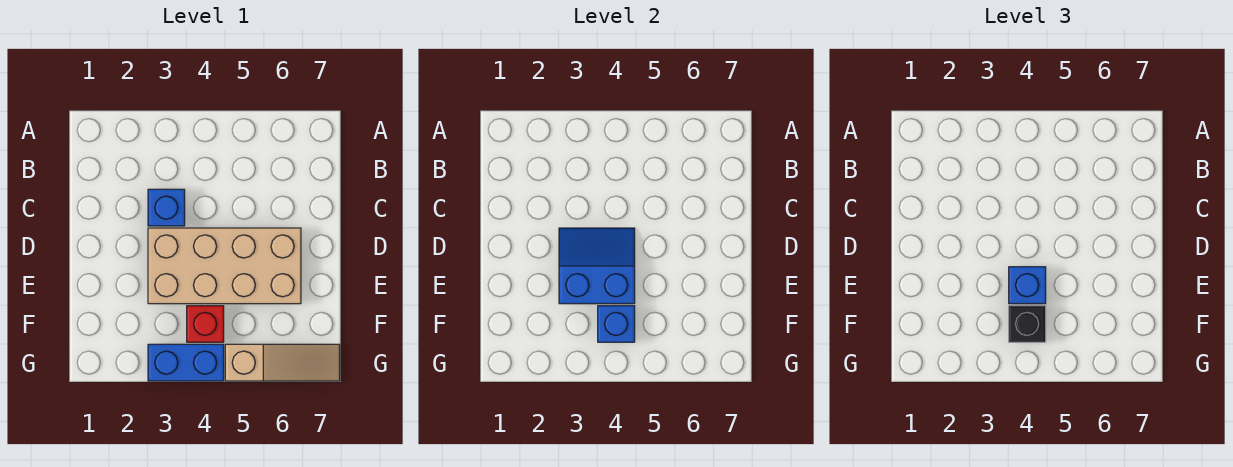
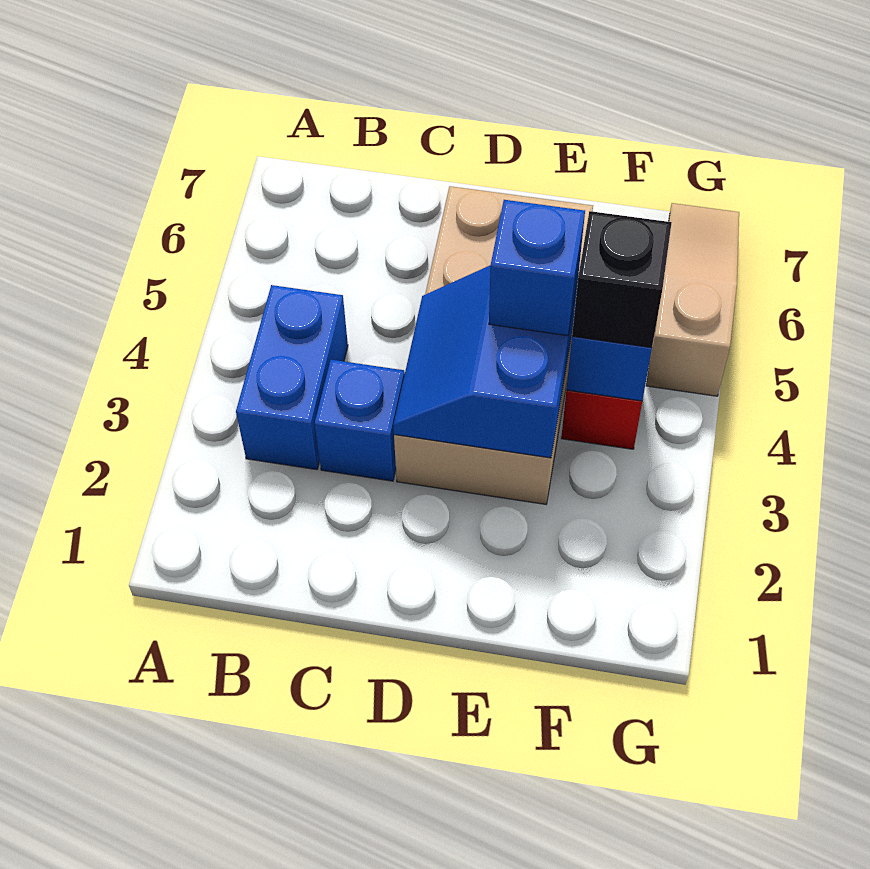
blue brick G3:G4 level 1 -> blue brick B3:B4 level 1

